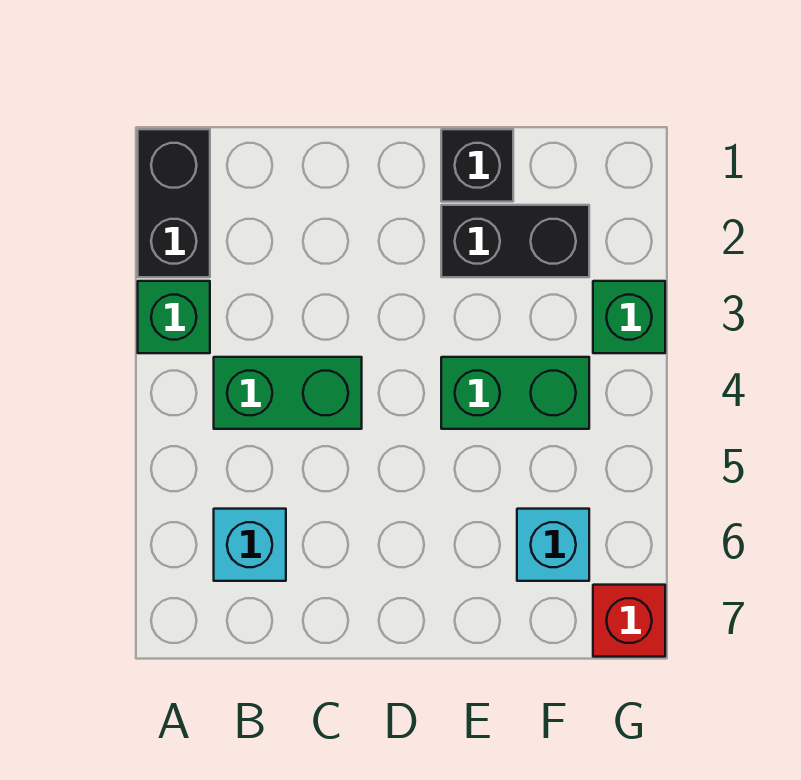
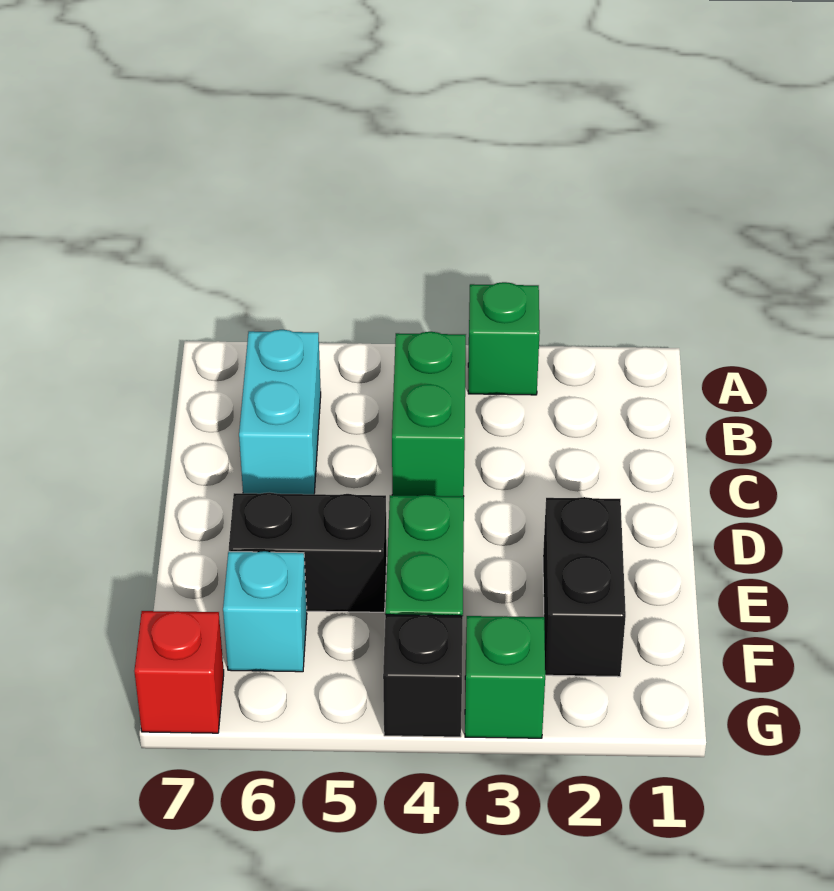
black brick A1:A2 level 1 -> black brick E5:E6 level 1
cyan brick B6 level 1 -> cyan brick B6:C6 level 1
black brick E1 level 1 -> black brick G4 level 1

